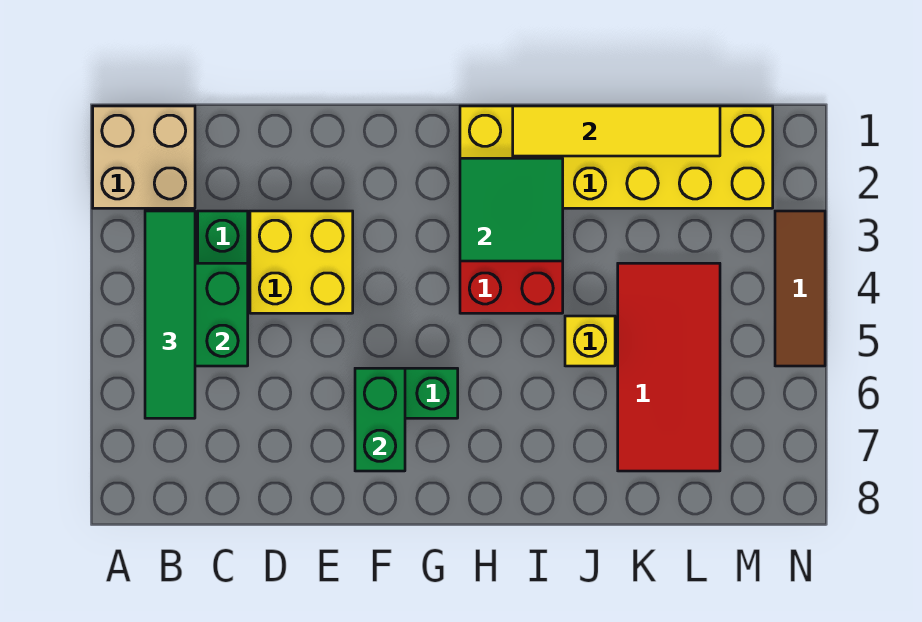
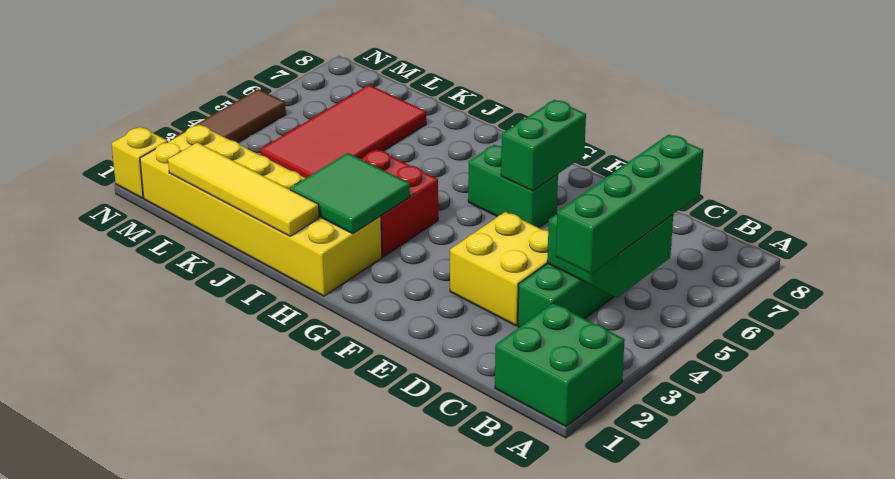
tan brick A1:B2 level 1 -> green brick A1:B2 level 1
green tile B3:B6 level 3 -> green brick B3:B6 level 3
yellow brick J5 level 1 -> yellow brick N1 level 1

